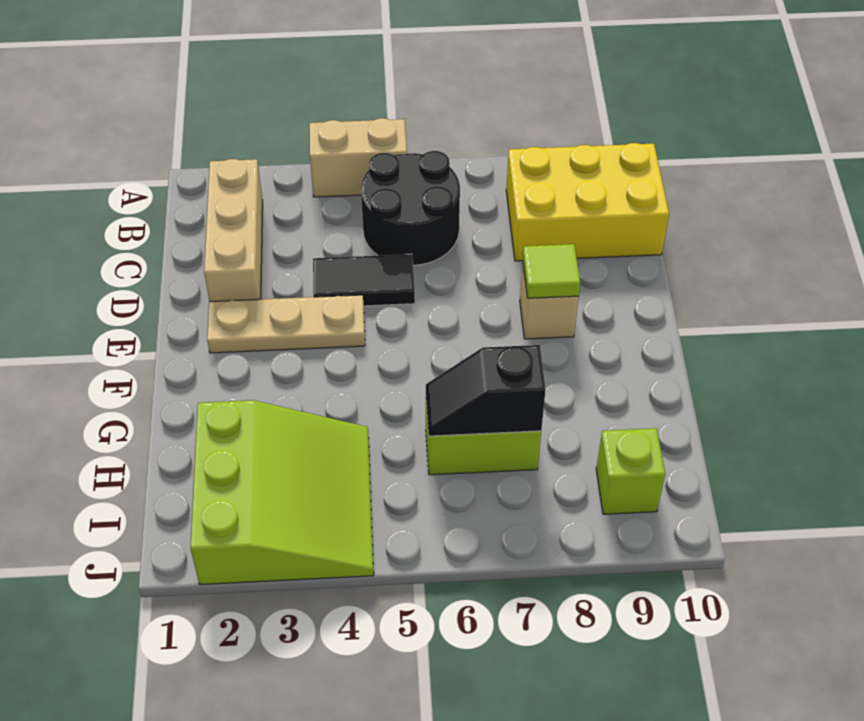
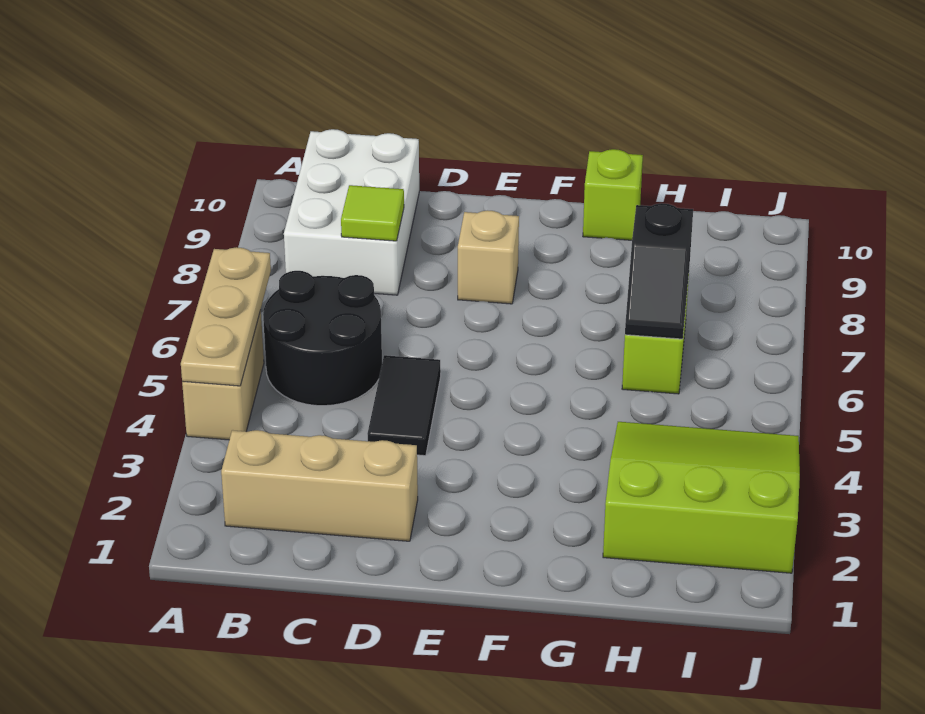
yellow brick B8:C10 level 1 -> white brick B8:C10 level 1
tan plate E2:E4 level 1 -> tan plate A4:A6 level 2
lime tile E8 level 2 -> lime tile C8 level 2
lime brick I9 level 1 -> lime brick G10 level 1

